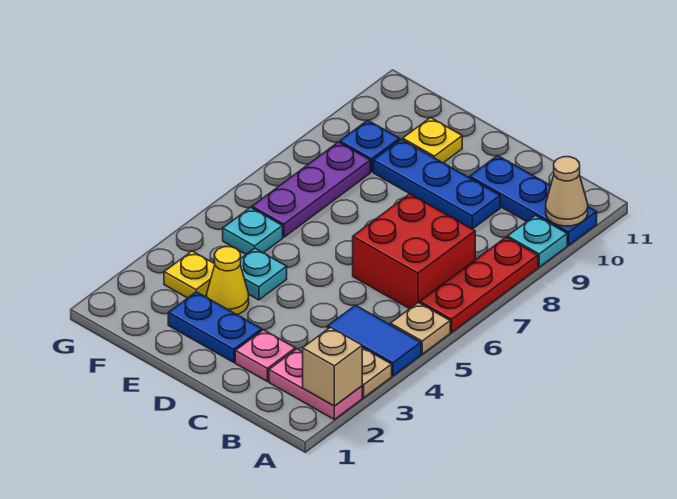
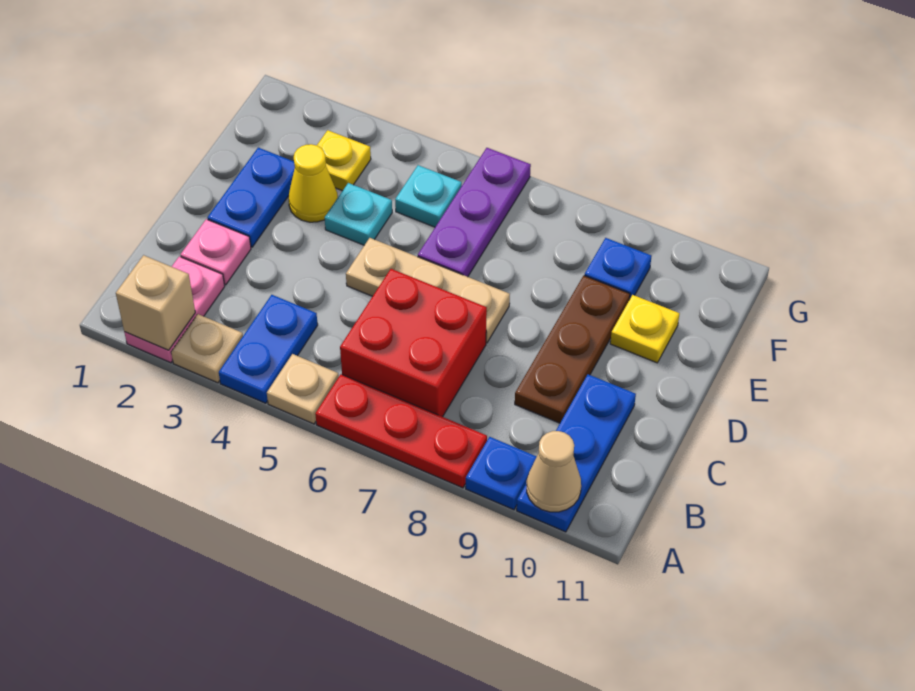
blue tile A4:B4 level 1 -> blue plate A4:B4 level 1
cyan plate A9 level 1 -> blue plate A9 level 1
blue plate C9:E9 level 1 -> brown plate C9:E9 level 1
none -> tan plate D5:D7 level 1
purple plate F6:F8 level 1 -> purple plate E6:G6 level 1

